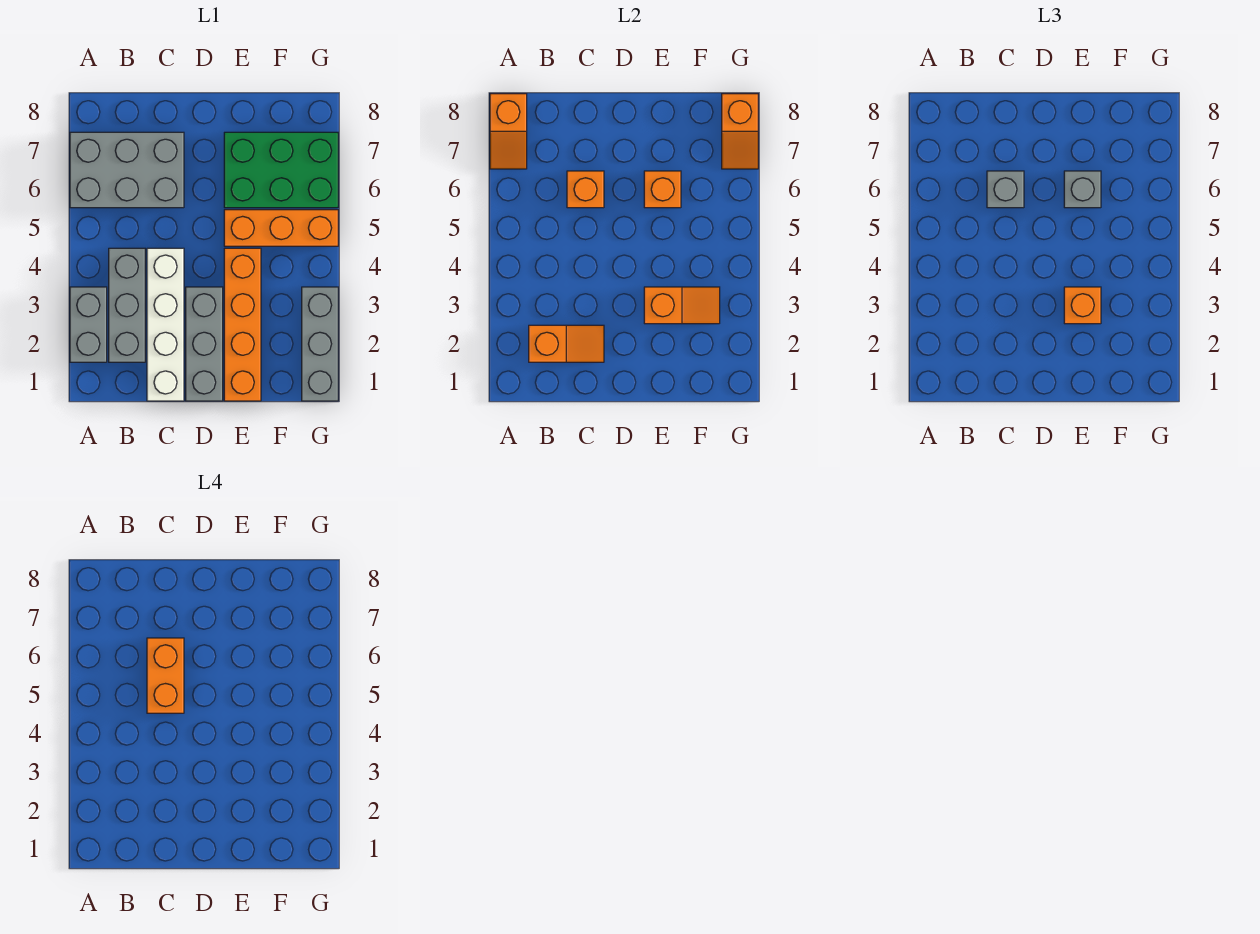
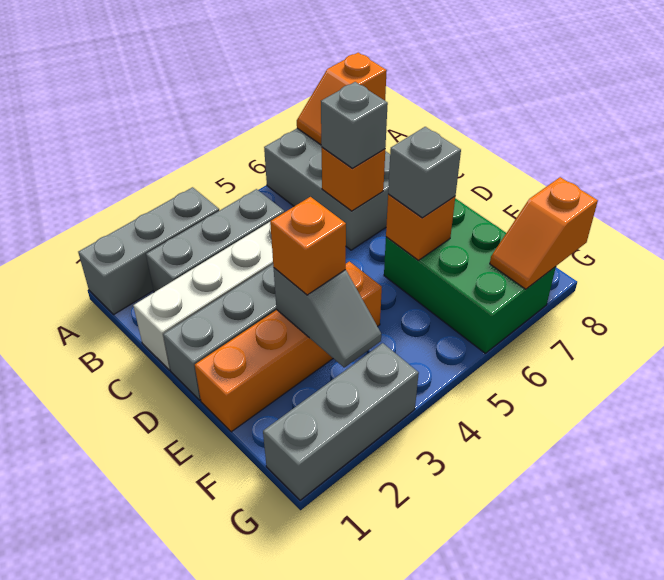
grey brick A2:A3 level 1 -> grey brick A1:A3 level 1
orange slope B2:C2 level 2 top B -> none
orange brick C5:C6 level 4 -> none
orange slope E3:F3 level 2 top E -> grey slope E3:F3 level 2 top E
orange brick E5:G5 level 1 -> none

